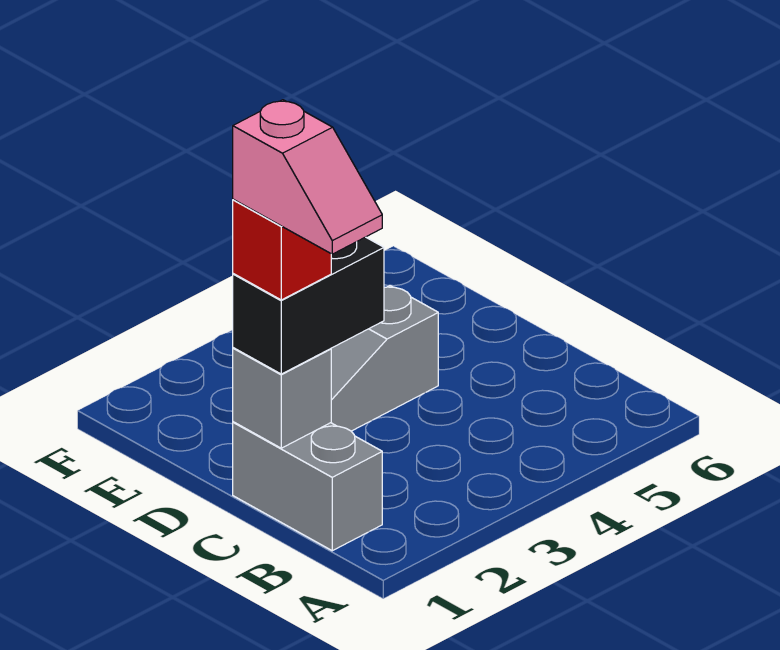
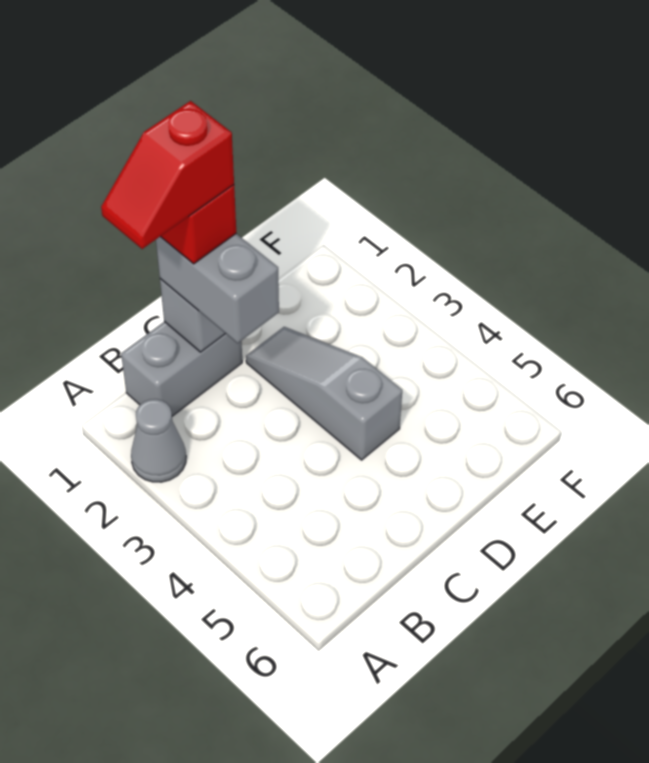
none -> grey cone A2 level 1
pink slope B1:C1 level 5 top C -> red slope B1:C1 level 5 top C
black brick C1:C2 level 3 -> grey brick C1:C2 level 3

